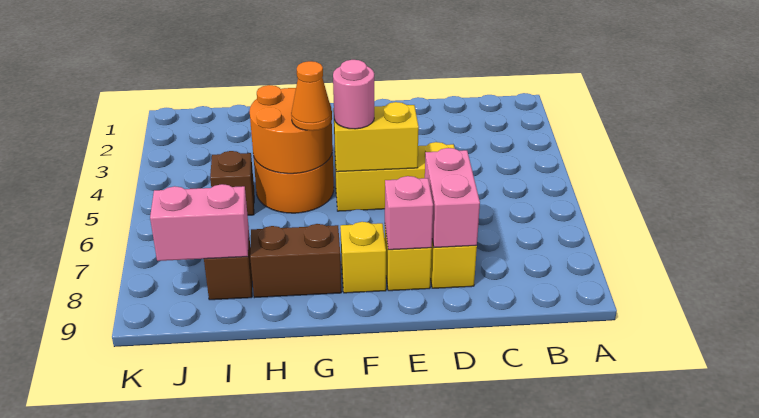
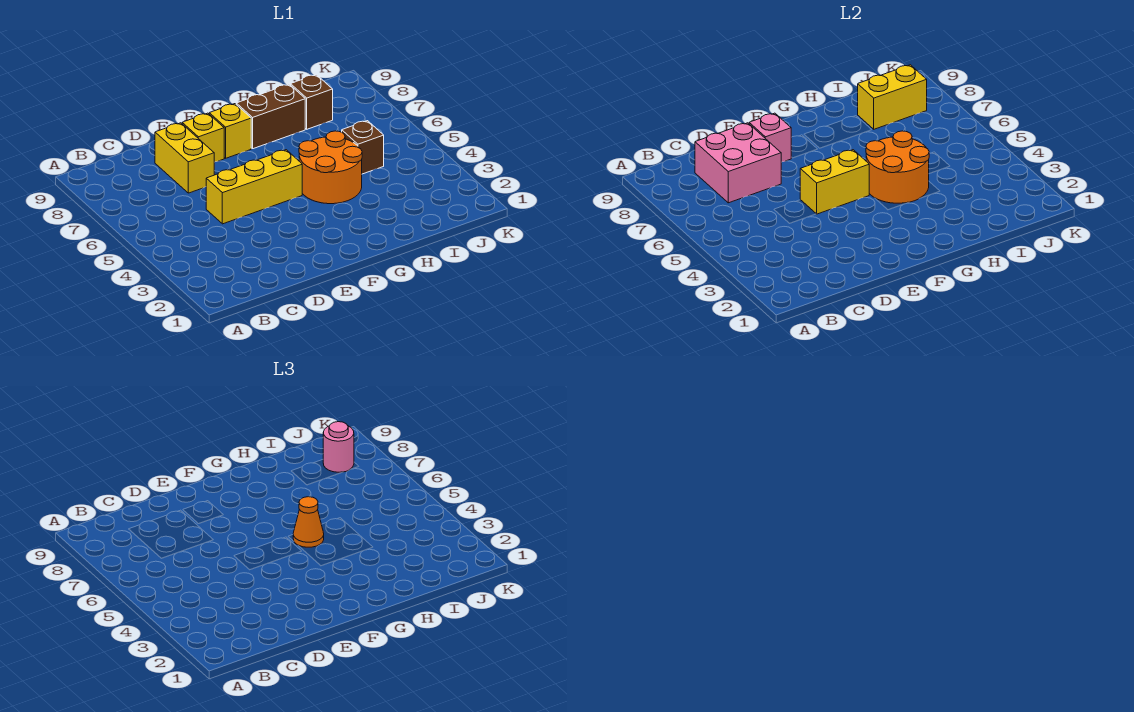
pink brick D7:D8 level 2 -> pink brick C7:D8 level 2
pink round brick F5 level 3 -> pink round brick J8 level 3
pink brick I8:J8 level 2 -> yellow brick I8:J8 level 2

